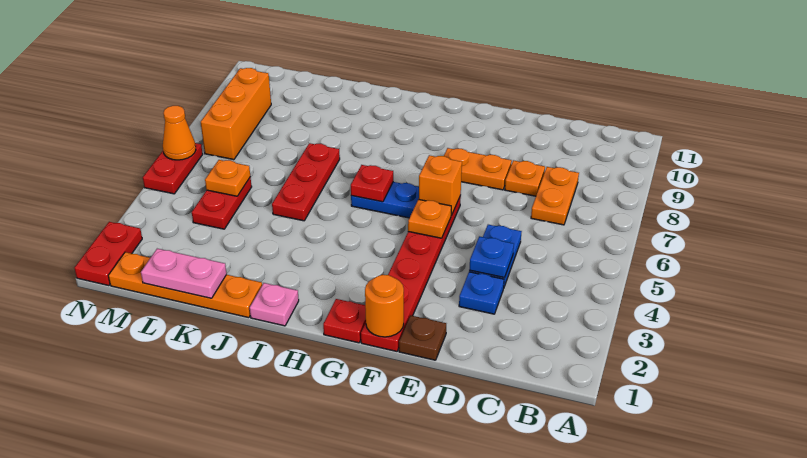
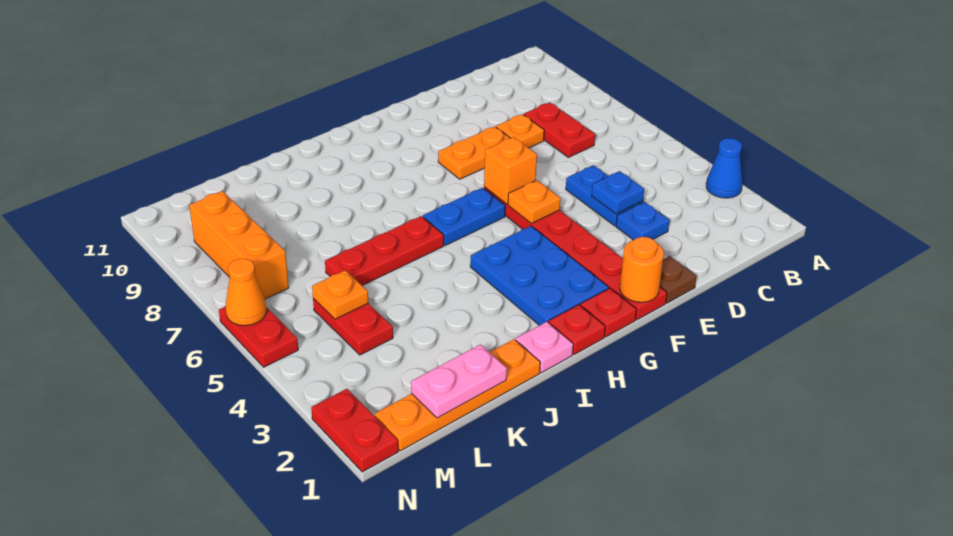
none -> blue cone A3 level 1
orange plate C7:C8 level 1 -> red plate C7:C8 level 1
none -> blue plate G2:H4 level 1
red plate H6 level 2 -> red plate H1 level 1
red plate J5:J7 level 1 -> red plate I6:K6 level 1

